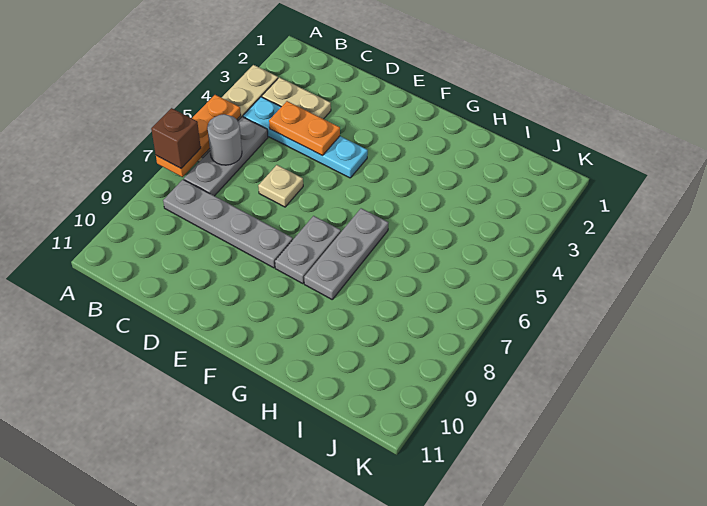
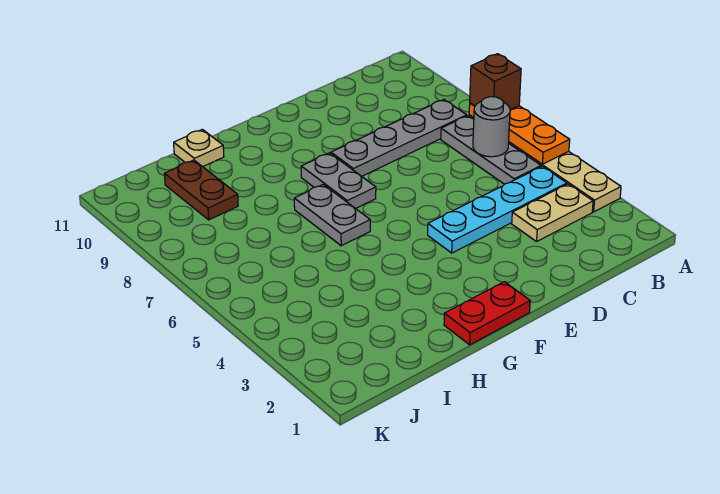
orange plate C4:D4 level 2 -> none
tan plate D6 level 1 -> tan plate H11 level 1
none -> red plate F1:G1 level 1
grey plate G6:G8 level 1 -> grey plate G6:G7 level 1
none -> brown plate I9:I10 level 1

